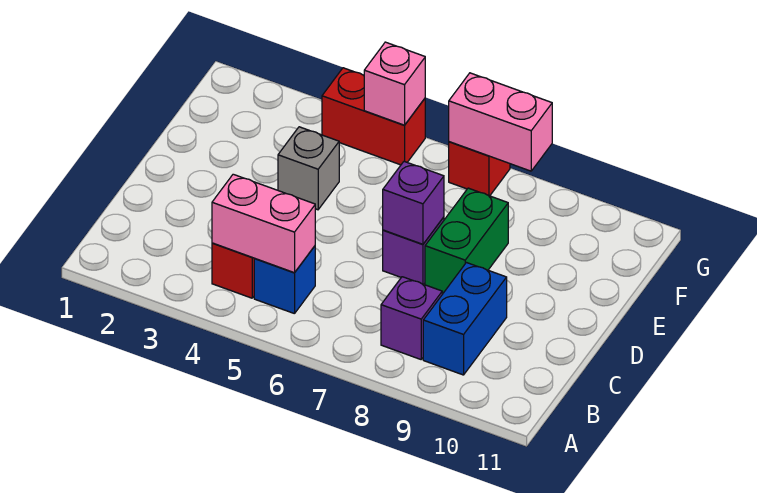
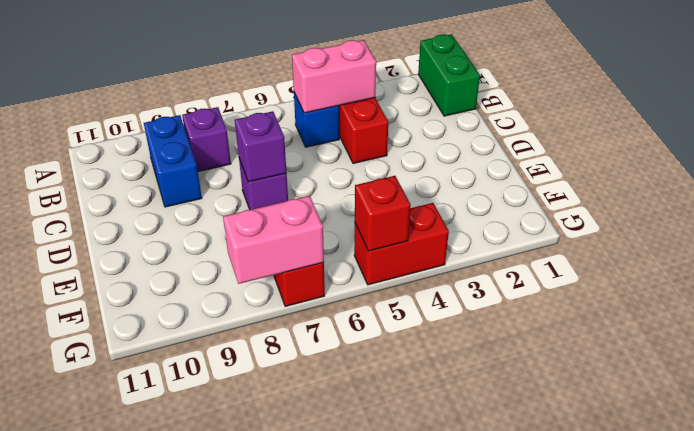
green brick D8:E8 level 1 -> green brick A1:B1 level 1
grey brick E4 level 1 -> none
pink brick G5 level 2 -> red brick G5 level 2

